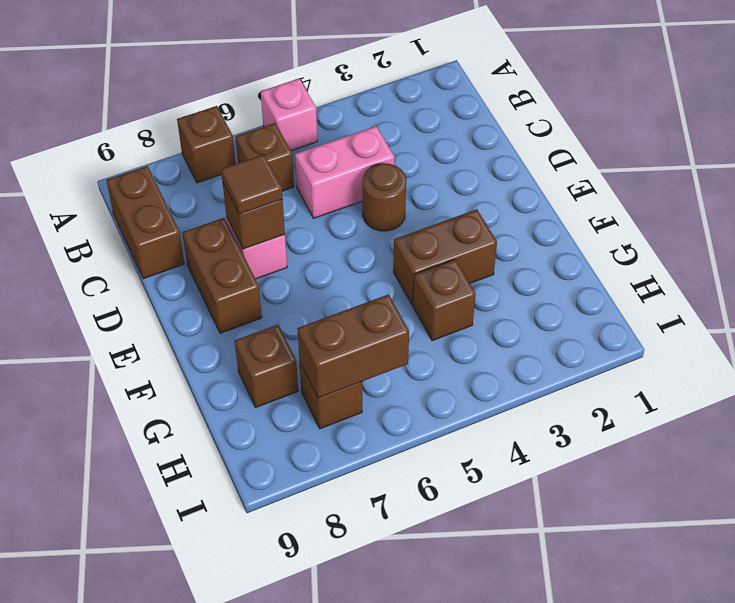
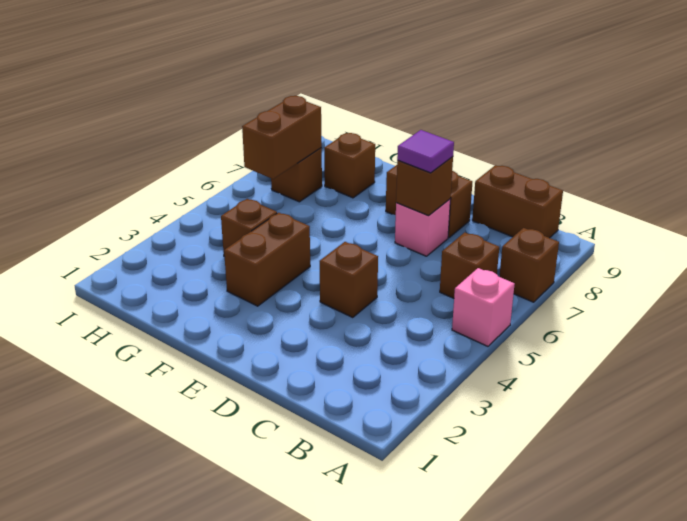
pink brick C4:C5 level 1 -> none
brown round brick D4 level 1 -> brown brick D4 level 1
brown tile D7 level 3 -> purple tile D7 level 3

